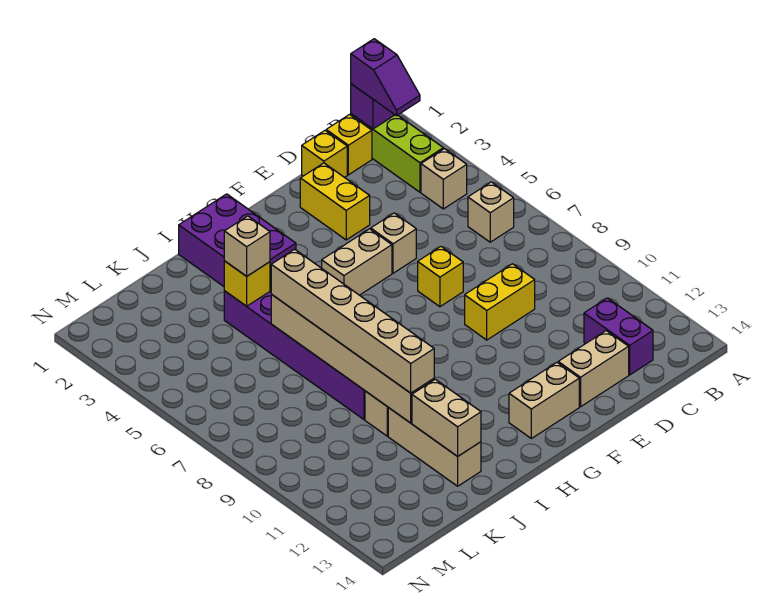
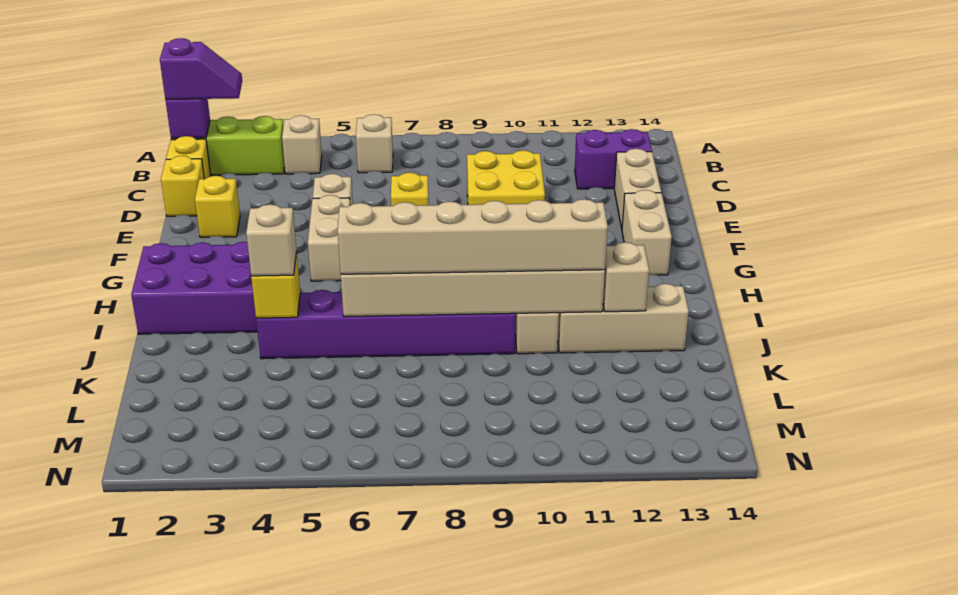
yellow brick D9:E9 level 1 -> yellow brick D9:E10 level 1
yellow brick E2:E3 level 1 -> yellow brick E2 level 1
tan brick J12:J13 level 2 -> tan brick J12 level 2

